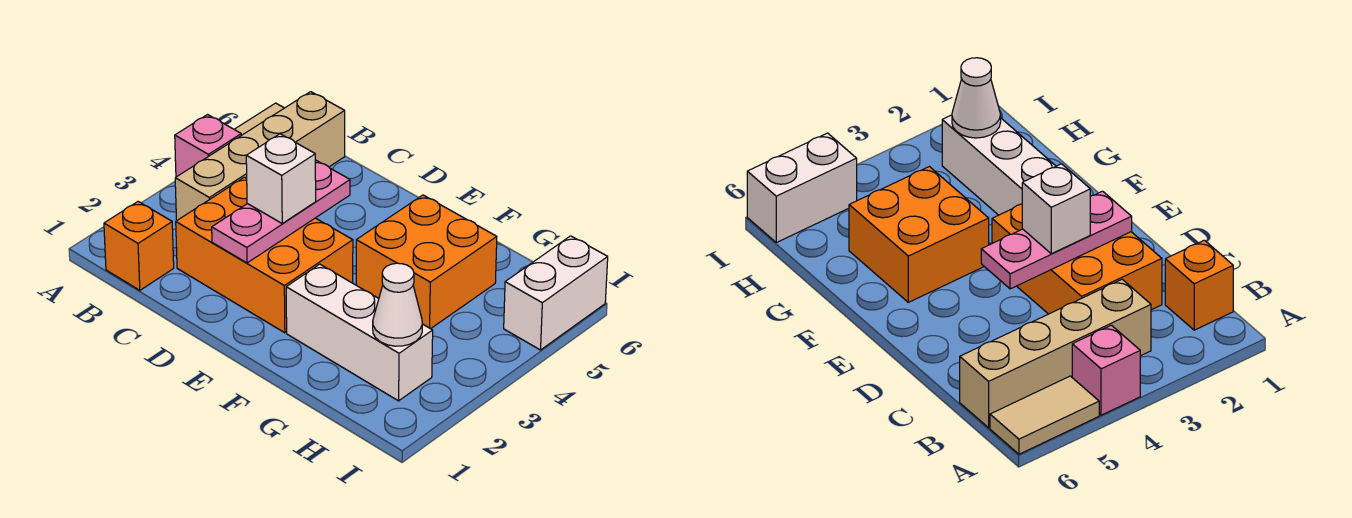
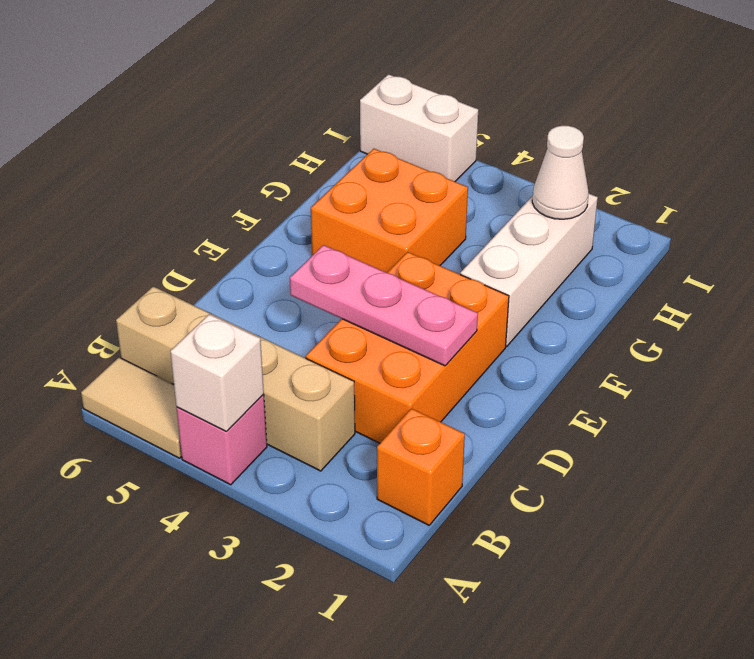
white brick D3 level 3 -> white brick A4 level 2

